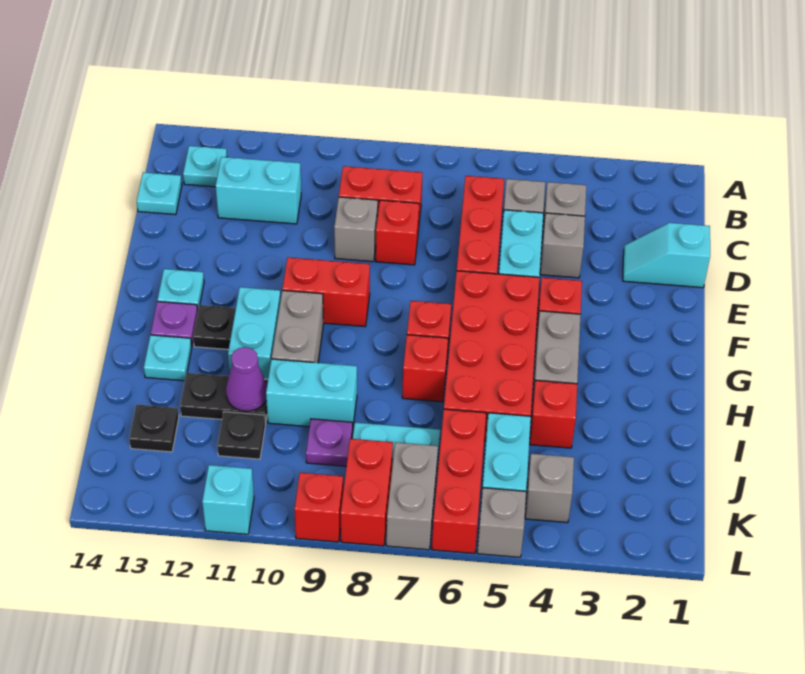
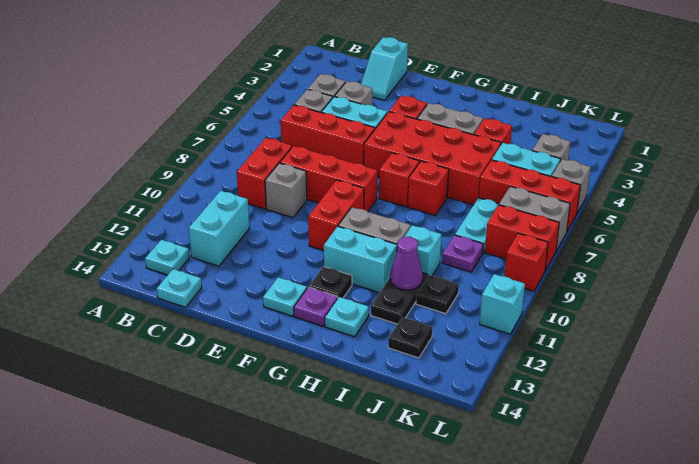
red brick D8 level 1 -> red brick D8:F8 level 1
cyan brick I9:I10 level 1 -> cyan brick I10 level 1

